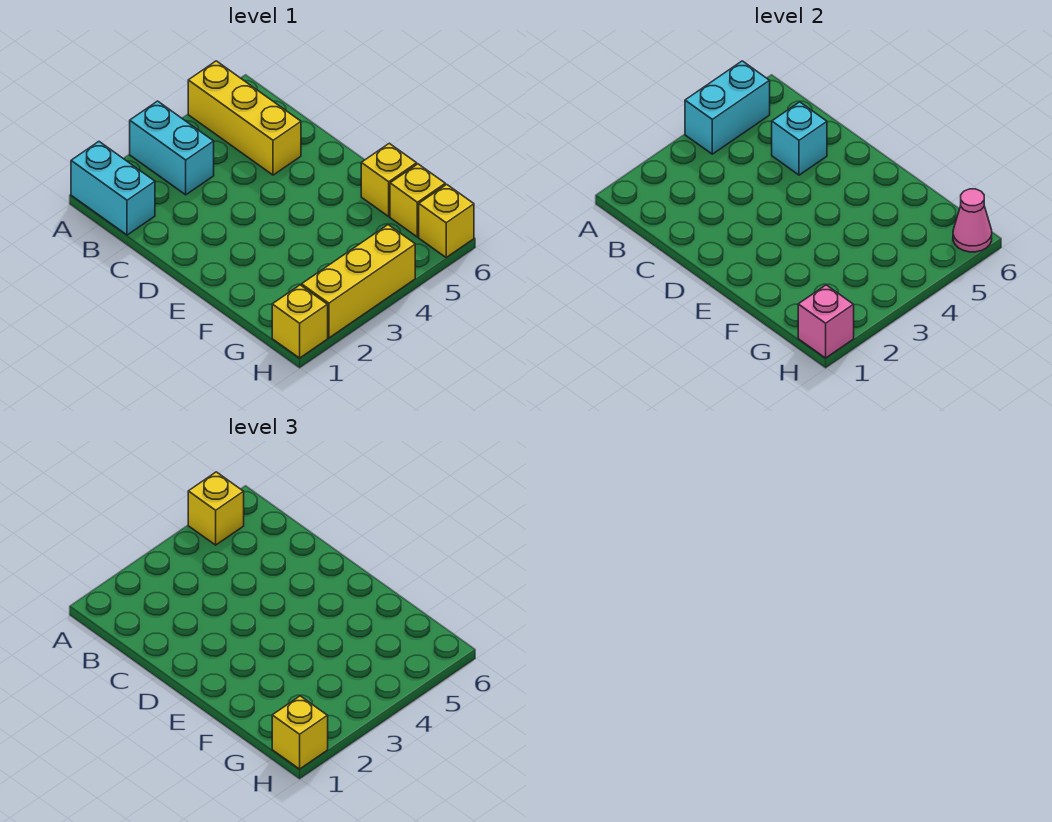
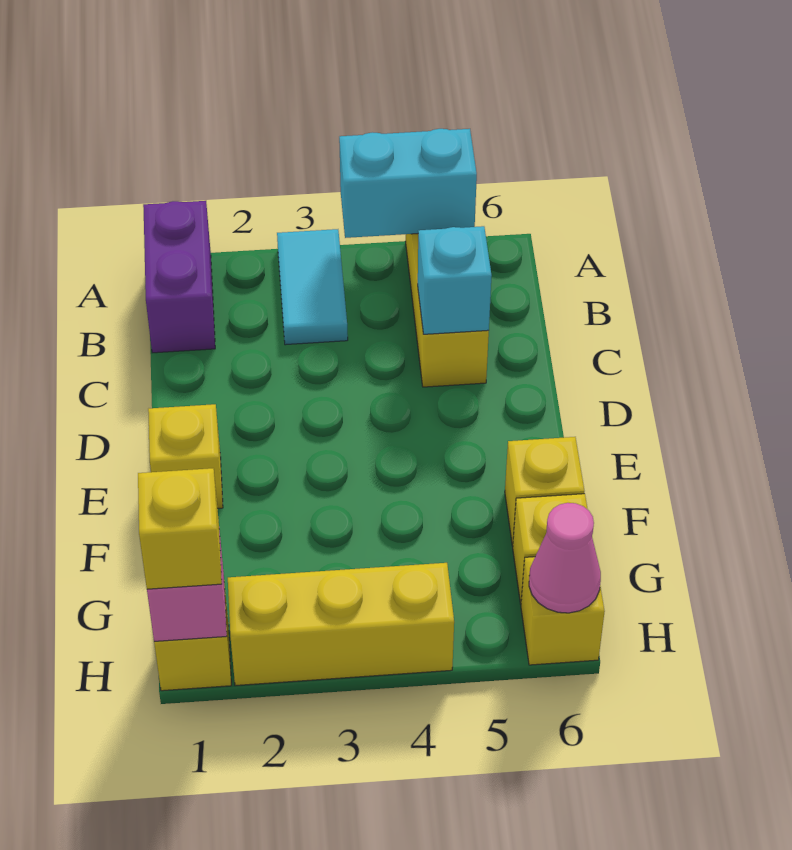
cyan brick A1:B1 level 1 -> purple brick A1:B1 level 1
cyan brick A3:B3 level 1 -> cyan tile A3:B3 level 1
yellow brick A5 level 3 -> yellow brick E1 level 1

